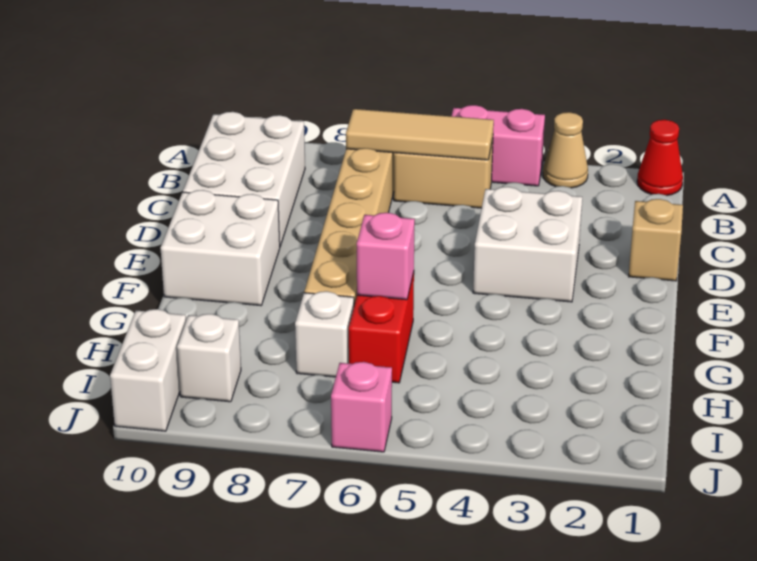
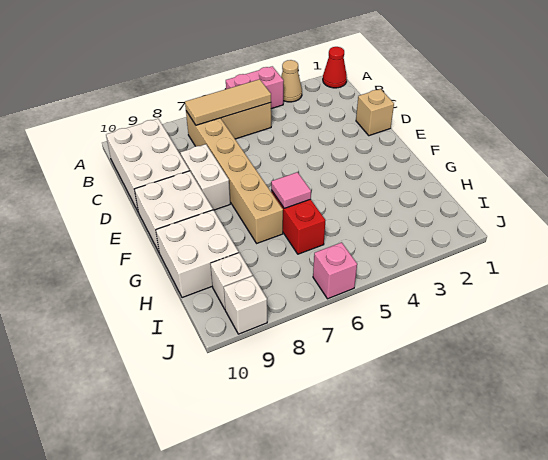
white brick D3:E4 level 1 -> white brick G9:H10 level 1
pink brick G6 level 2 -> pink tile G6 level 2
white brick H7 level 1 -> white brick J9 level 1
white brick I10:J10 level 1 -> white brick D8:E8 level 1

